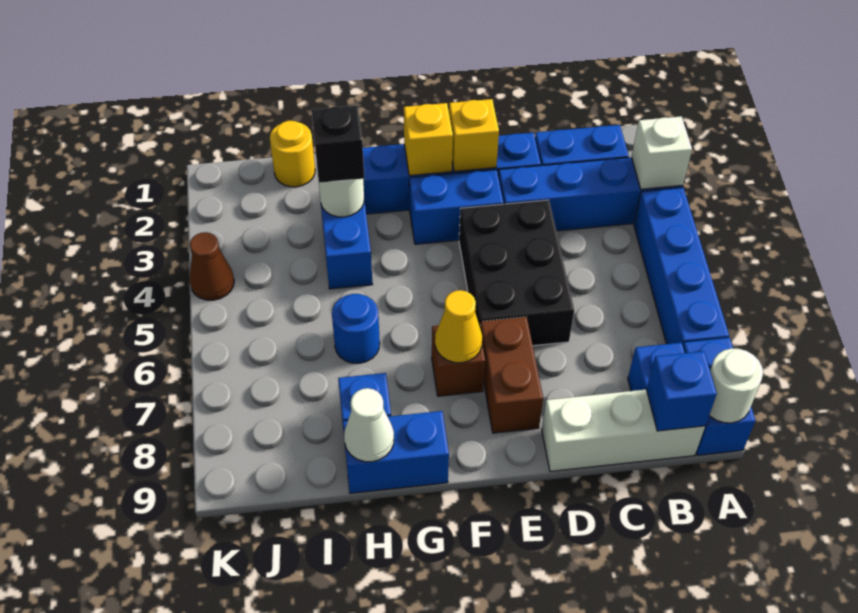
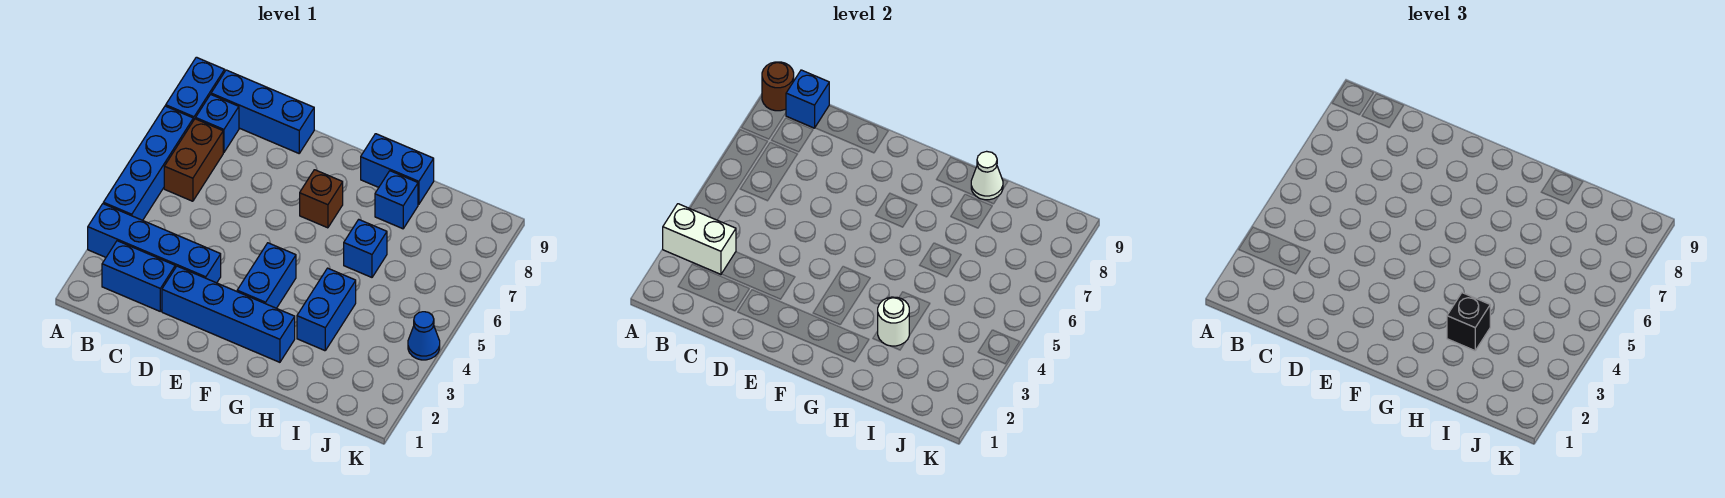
white brick A3 level 2 -> white brick A3:B3 level 2
white round brick A9 level 2 -> brown round brick A9 level 2
white brick B9:D9 level 1 -> blue brick B9:D9 level 1
black brick D4:E6 level 1 -> none
yellow brick E2 level 2 -> none
blue brick E3:F3 level 1 -> blue brick F3:F4 level 1
brown brick E7:E8 level 1 -> brown brick B6:B7 level 1
yellow brick F2 level 2 -> none
yellow cone F7 level 2 -> none
blue round brick H6 level 1 -> blue brick H6 level 1
yellow round brick I1 level 1 -> none
brown cone K4 level 1 -> blue cone K4 level 1

